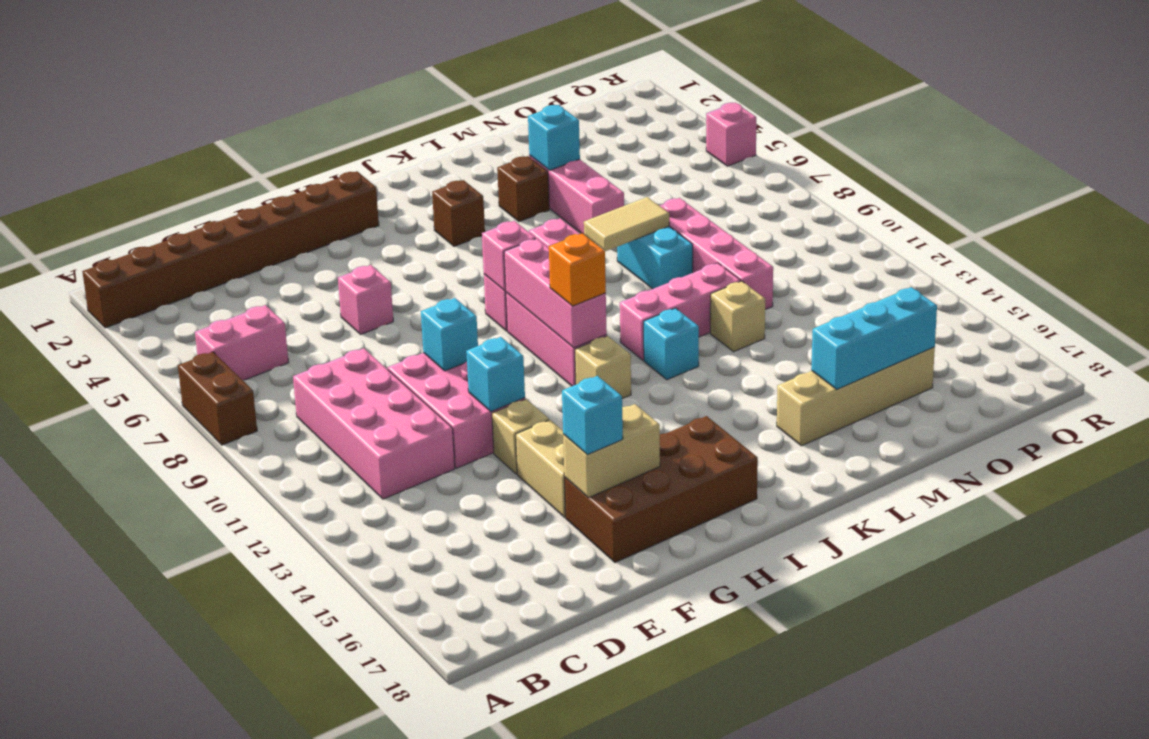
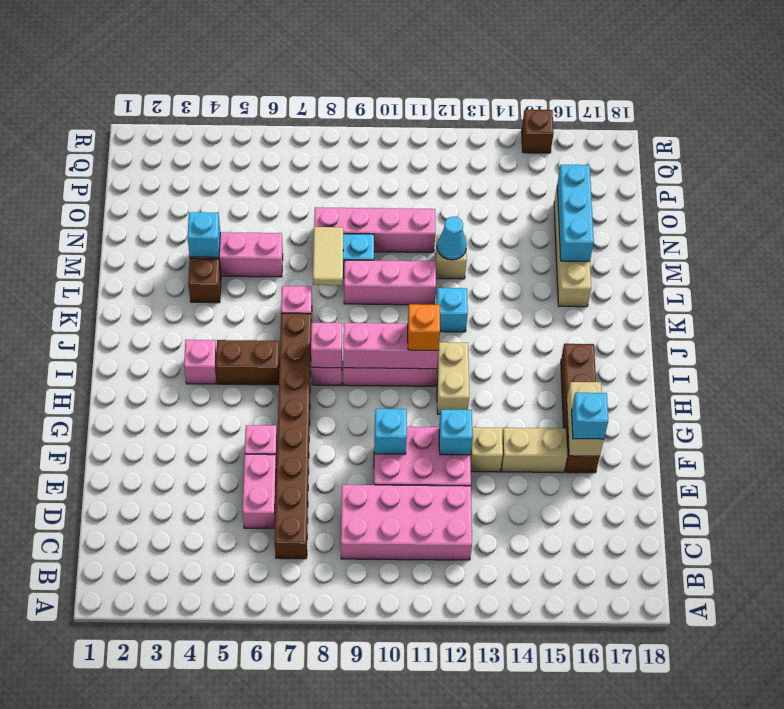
brown brick A2:H2 level 1 -> brown brick C7:J7 level 1
brown brick A7:A8 level 1 -> brown brick I5:I6 level 1
pink brick B6:C6 level 1 -> pink brick D6:E6 level 1
brown brick F16:I17 level 1 -> brown brick F16:I16 level 1
tan brick I12 level 1 -> tan brick H12:I12 level 1
brown brick J4 level 1 -> brown brick R15 level 1
pink brick K11:M11 level 1 -> pink brick L9:L11 level 1
none -> cyan cone M12 level 2
pink brick R5 level 1 -> pink brick I4 level 1

